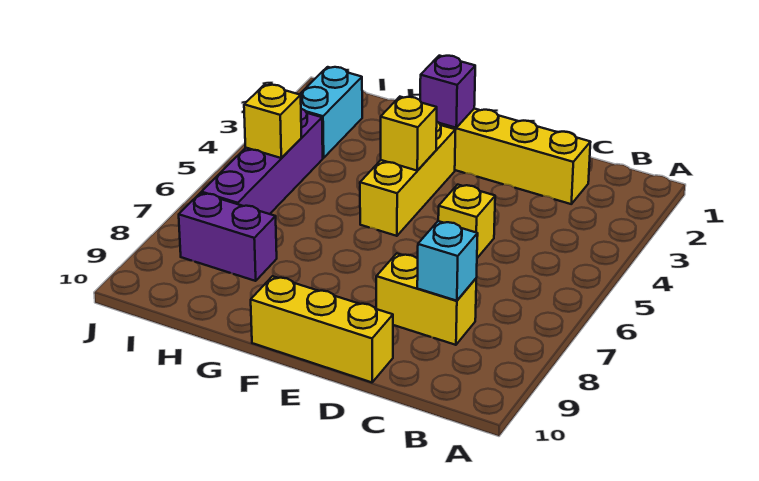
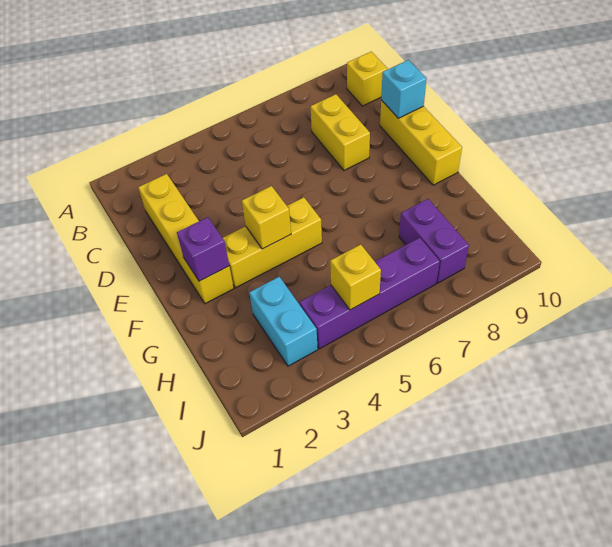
cyan brick C8 level 2 -> cyan brick D10 level 2
yellow brick D5 level 1 -> yellow brick B10 level 1
cyan brick I2:I3 level 1 -> cyan brick H3:I3 level 1

